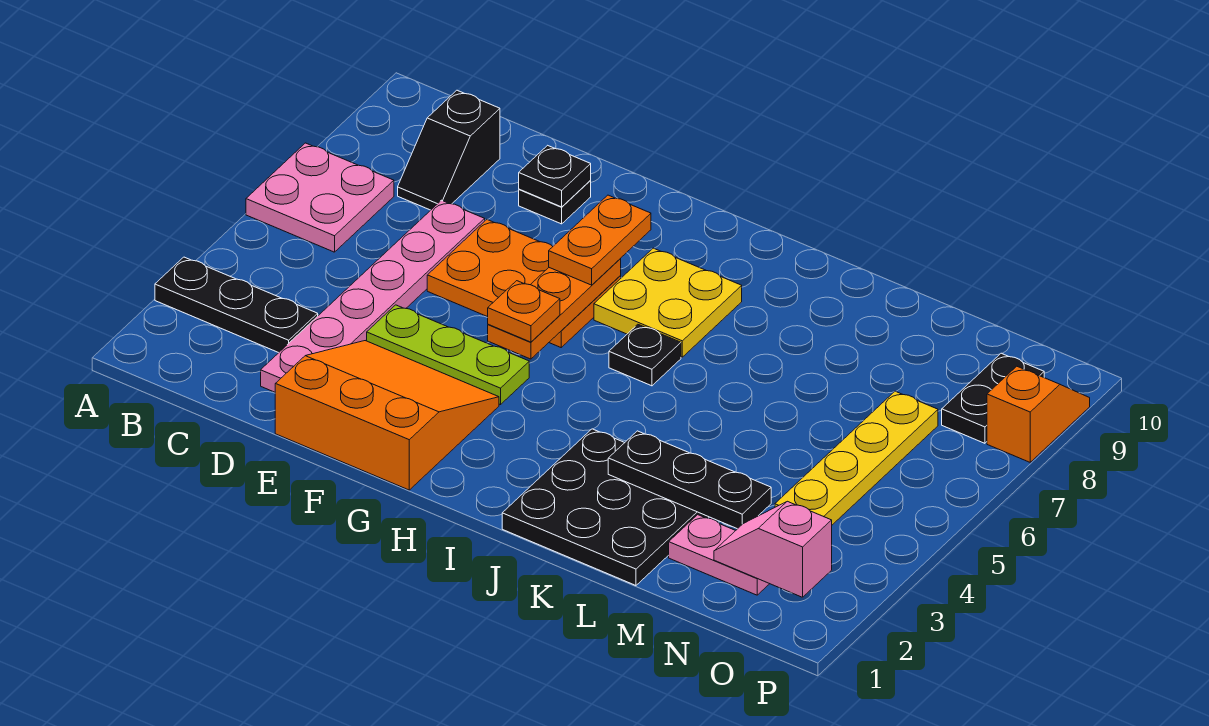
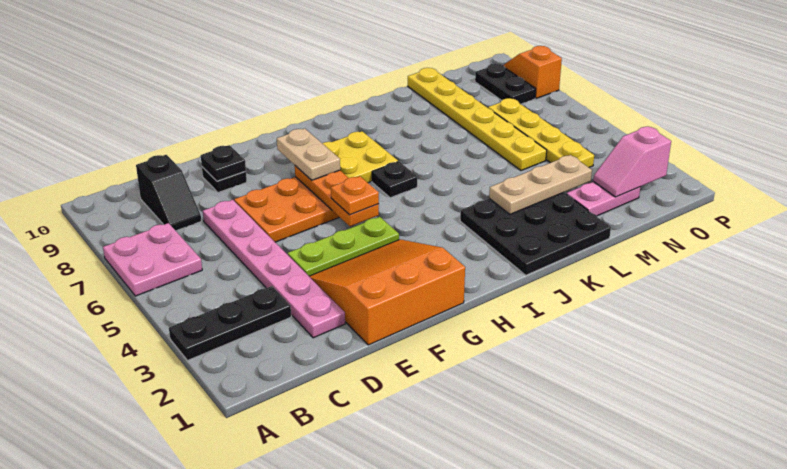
orange plate G7:G8 level 3 -> tan plate G7:G8 level 3
black plate K3:M3 level 2 -> tan plate K3:M3 level 2
none -> yellow plate M5:M10 level 1

